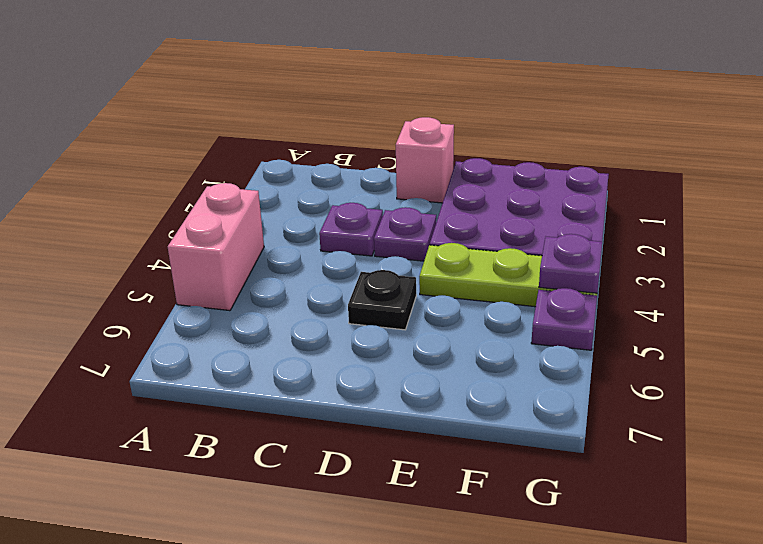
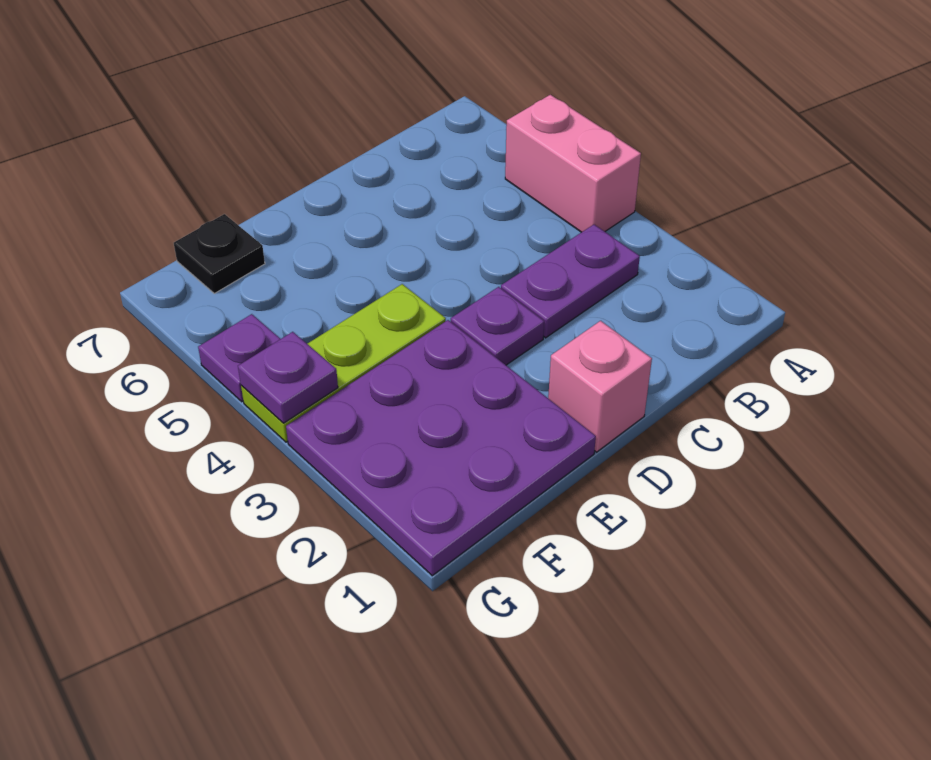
purple plate C3 level 1 -> purple plate B3:C3 level 1
black plate D5 level 1 -> black plate F7 level 1

